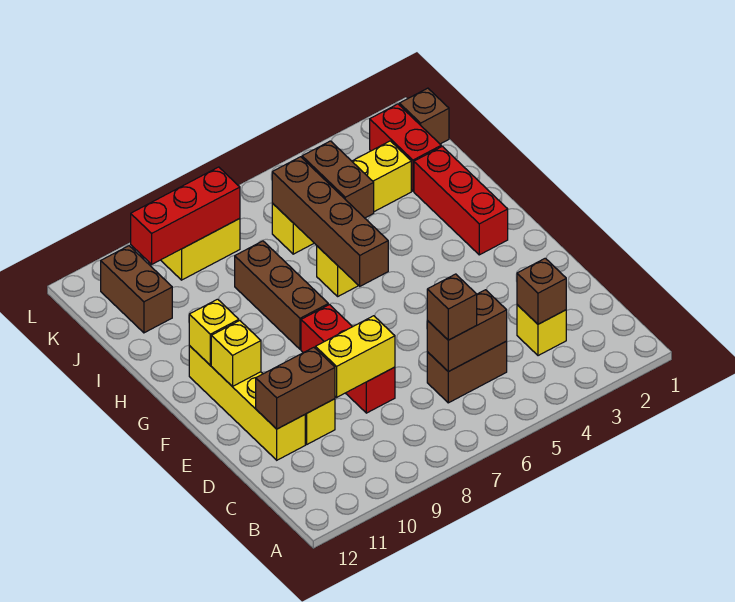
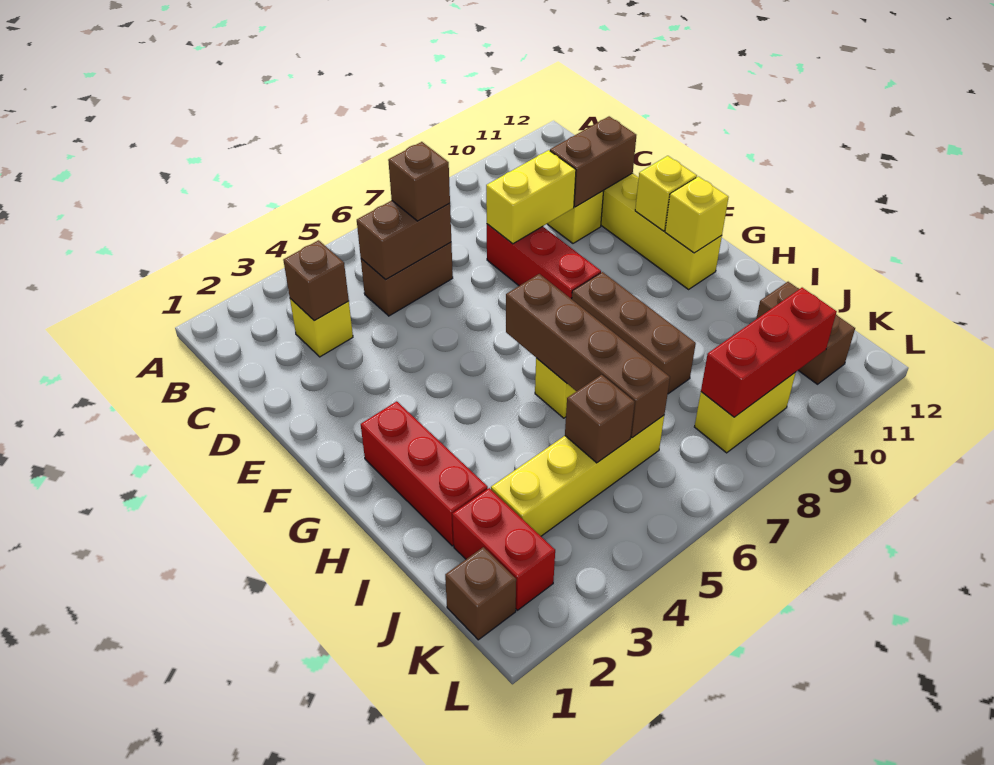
brown brick I5:J5 level 2 -> brown brick J5 level 2

